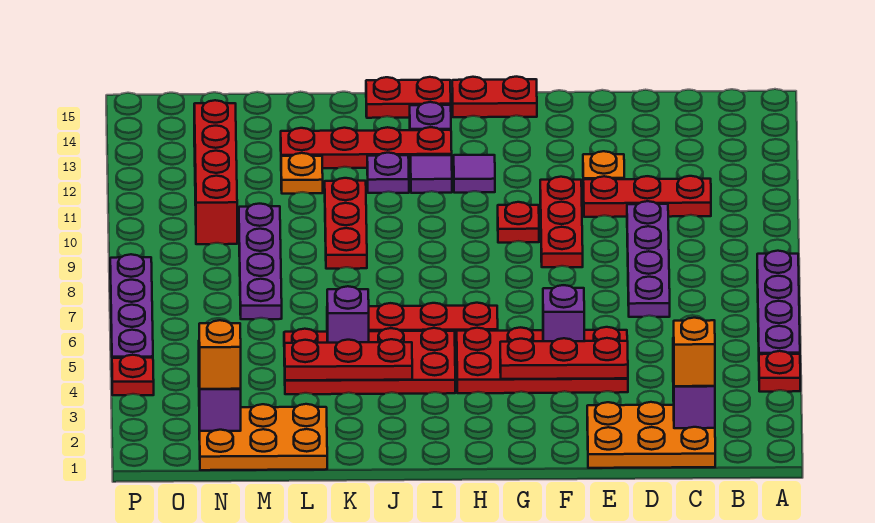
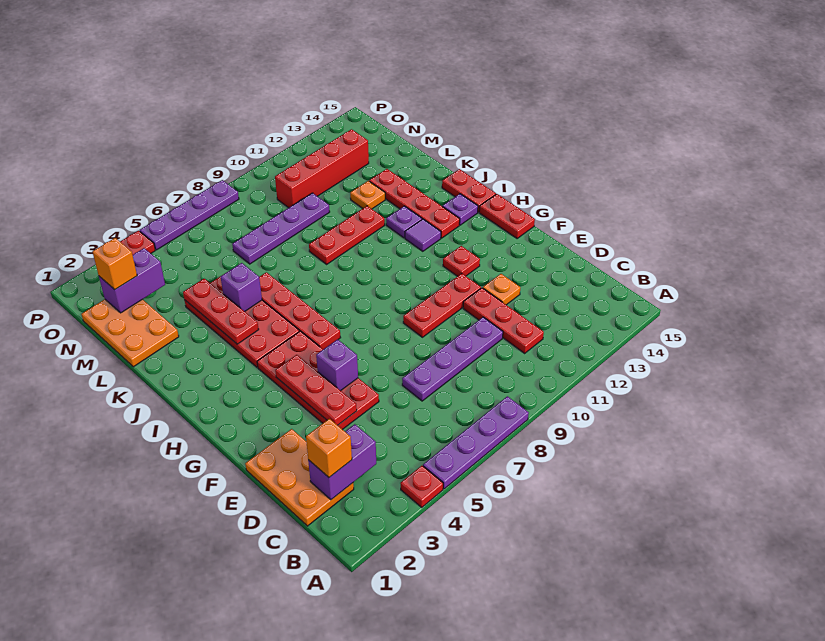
red plate G10 level 1 -> red plate G12 level 1
purple tile H12 level 1 -> none

